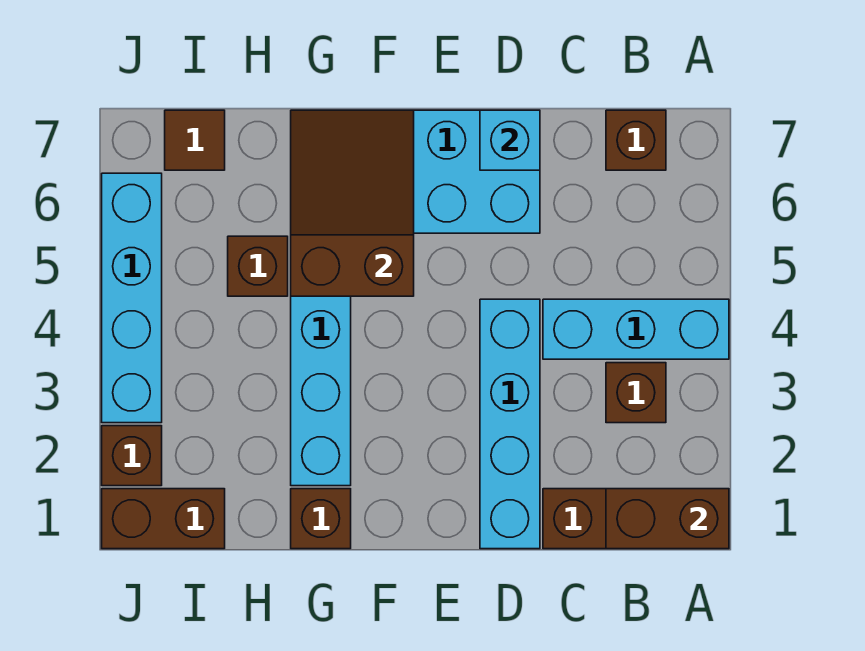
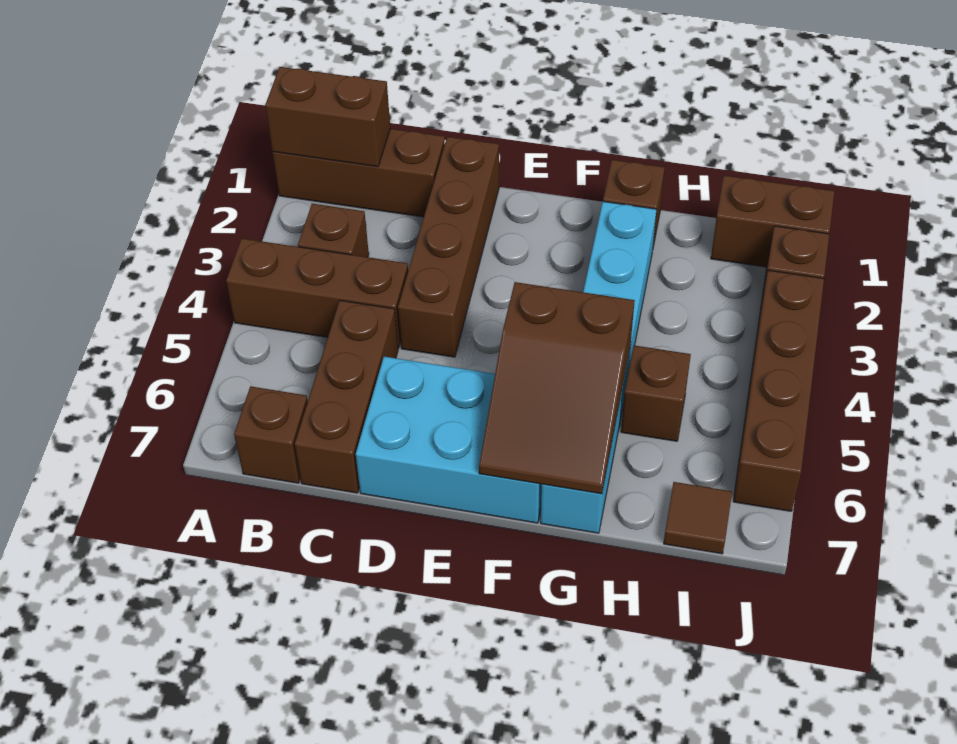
cyan brick A4:C4 level 1 -> brown brick A4:C4 level 1
none -> brown brick C5:C7 level 1
cyan brick D1:D4 level 1 -> brown brick D1:D4 level 1
cyan brick D7 level 2 -> none
cyan brick J3:J6 level 1 -> brown brick J3:J6 level 1

